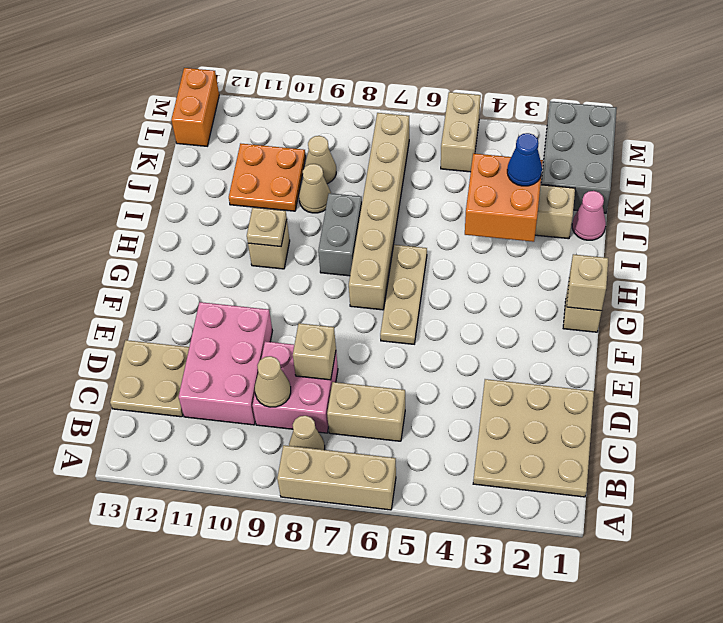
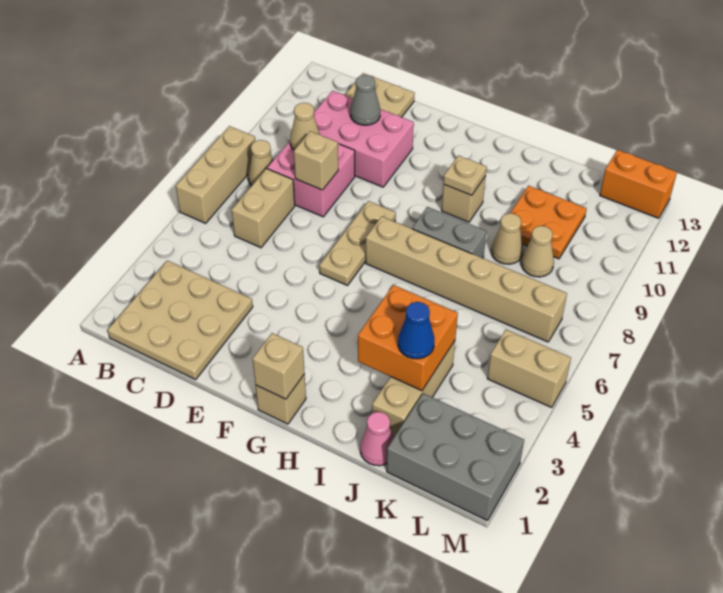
none -> grey cone D11 level 2
tan plate F6:H6 level 1 -> tan plate F6:F8 level 1

